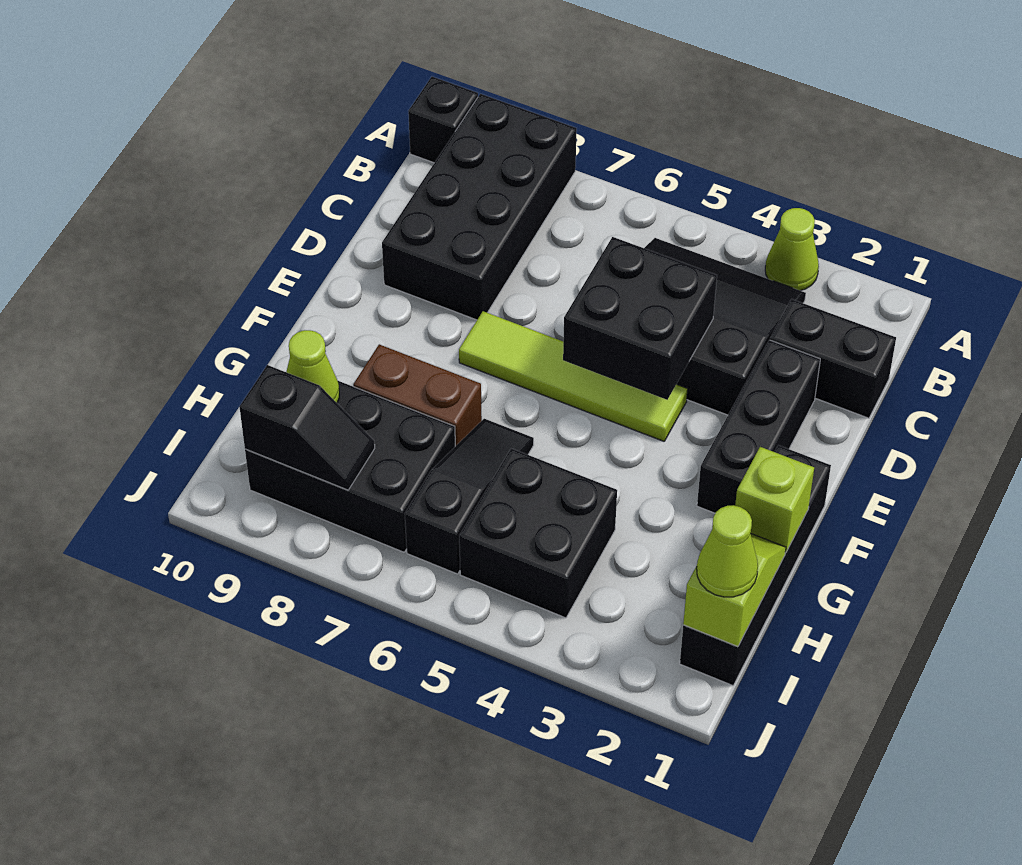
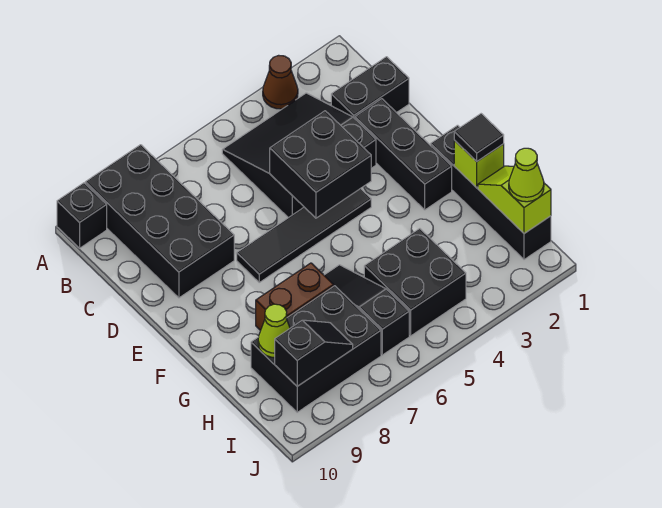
lime cone A3 level 1 -> brown cone A3 level 1
lime tile E4:E7 level 1 -> black tile E4:E7 level 1
none -> black tile G1 level 3

